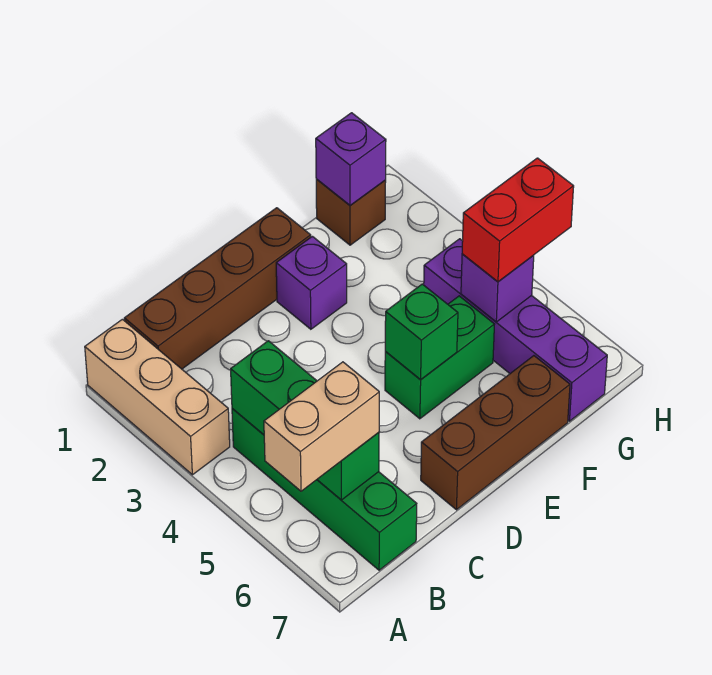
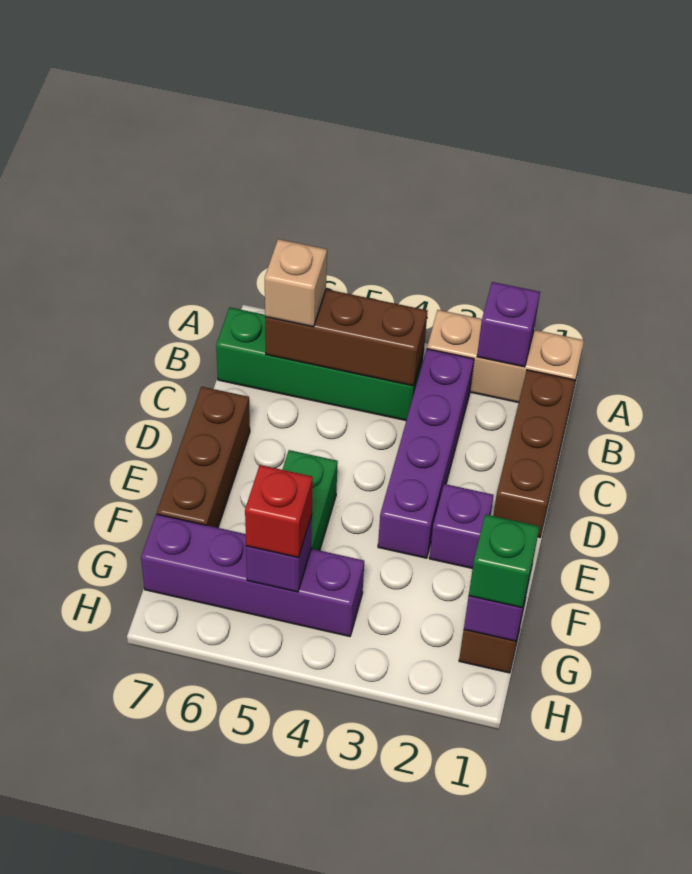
none -> purple brick A2 level 2
tan brick A6:B6 level 3 -> tan brick B6 level 3
brown brick B1:E1 level 1 -> brown brick B1:D1 level 1
none -> purple brick B3:E3 level 1
green brick B4:B6 level 2 -> brown brick B4:B6 level 2
green brick E5 level 2 -> green brick G1 level 3
red brick G5:H5 level 3 -> red brick G5 level 3

